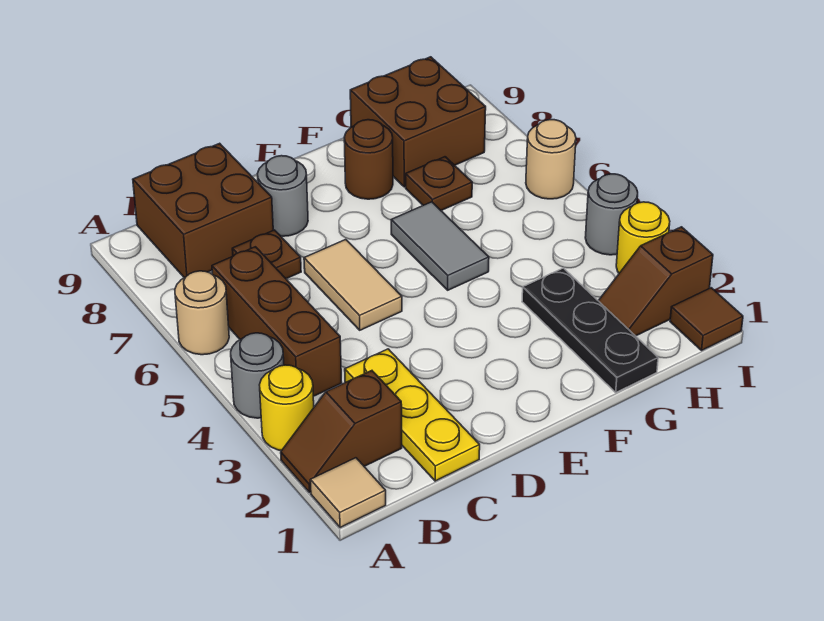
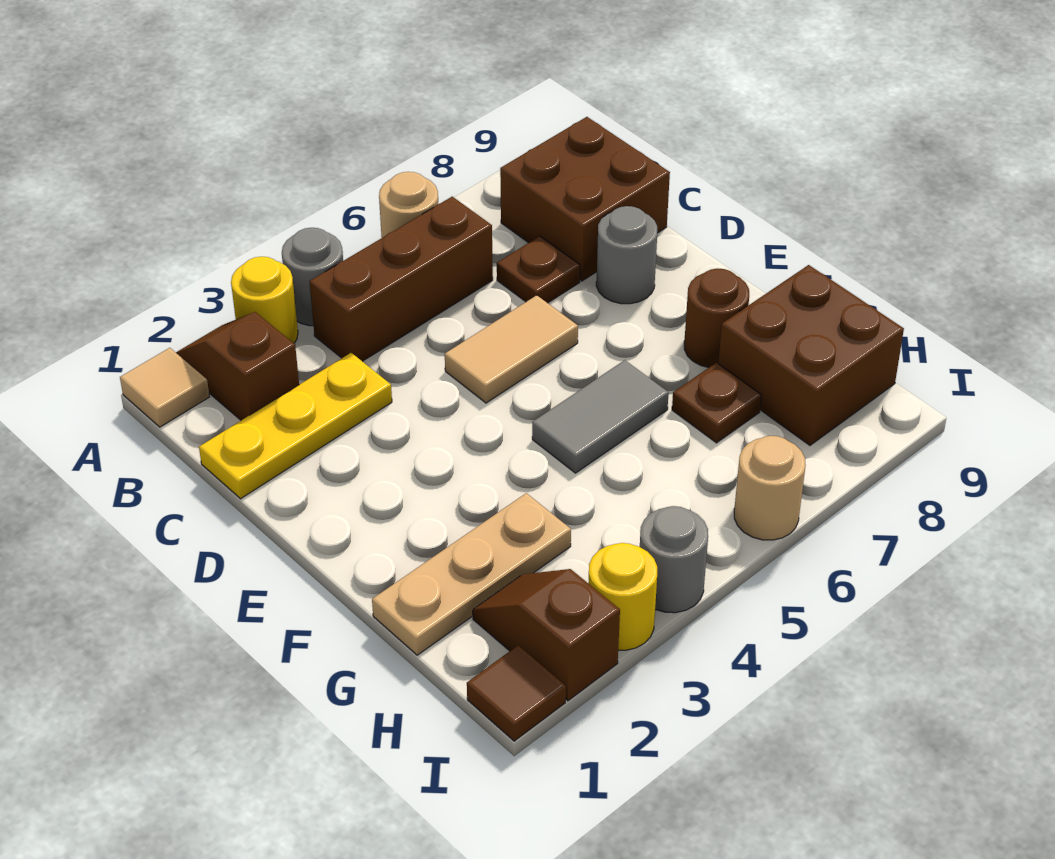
black plate G1:G3 level 1 -> tan plate G1:G3 level 1

